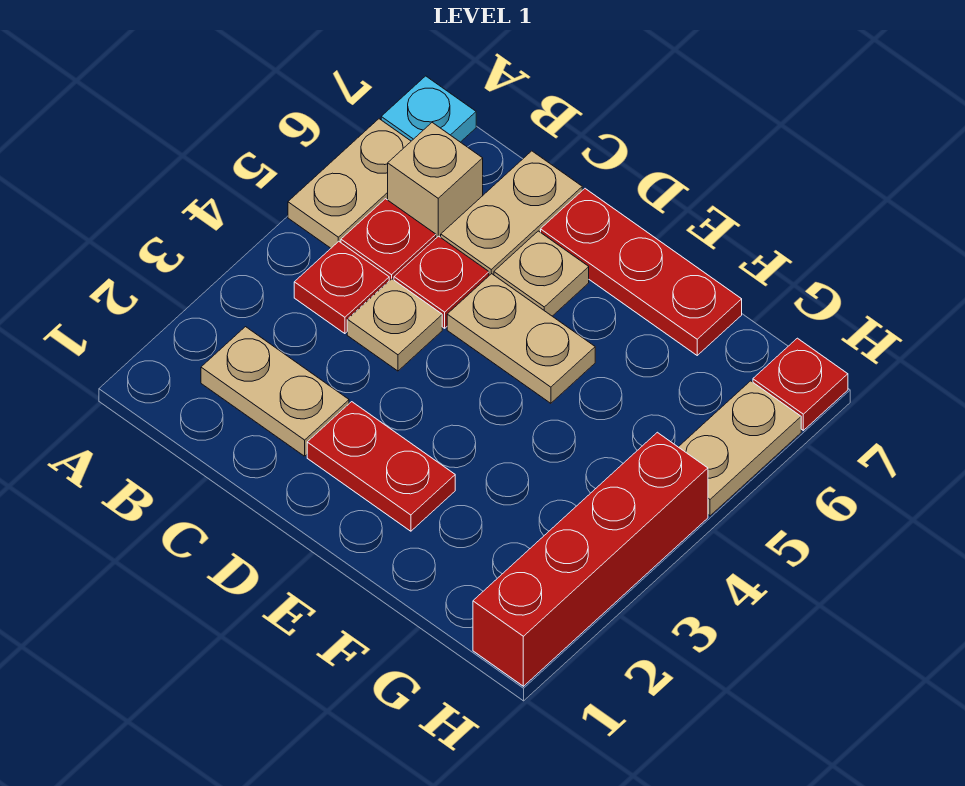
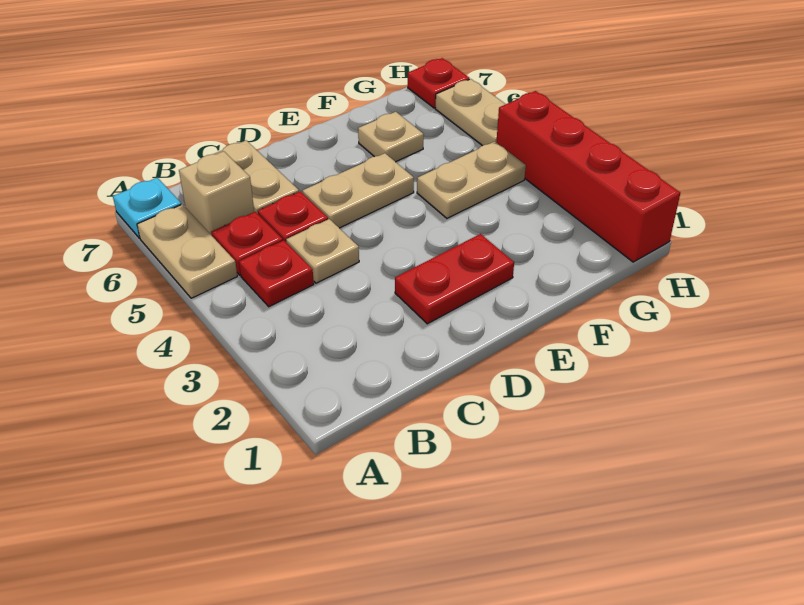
tan plate B2:C2 level 1 -> tan plate F4:G4 level 1
tan plate D6 level 1 -> tan plate F6 level 1
red plate D7:F7 level 1 -> none

